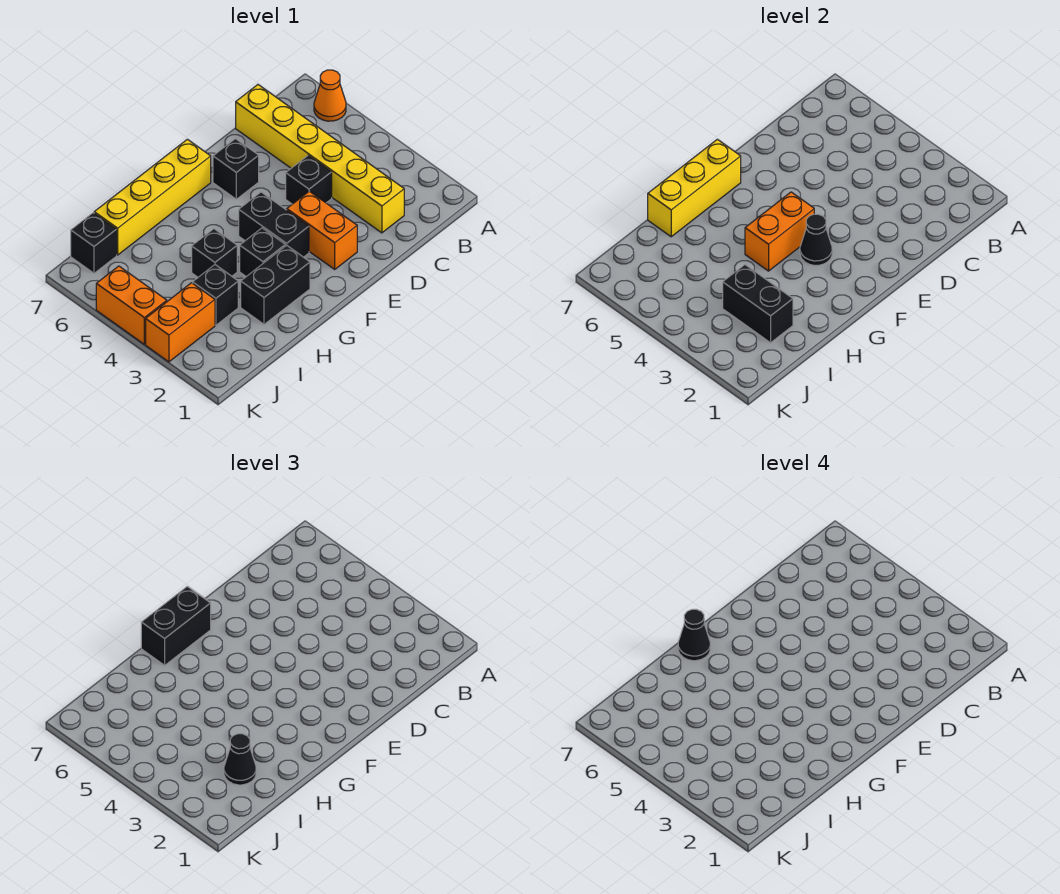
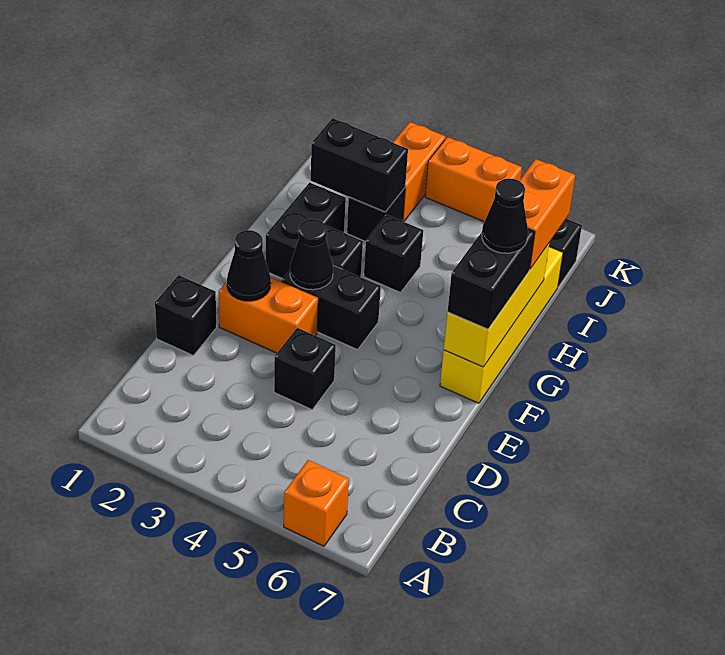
orange cone A6 level 1 -> orange brick A6 level 1
yellow brick C2:C7 level 1 -> none
black brick E6 level 1 -> black brick D1 level 1
orange brick F4:G4 level 2 -> orange brick H7:I7 level 3
black cone I2 level 3 -> black cone E2 level 2

